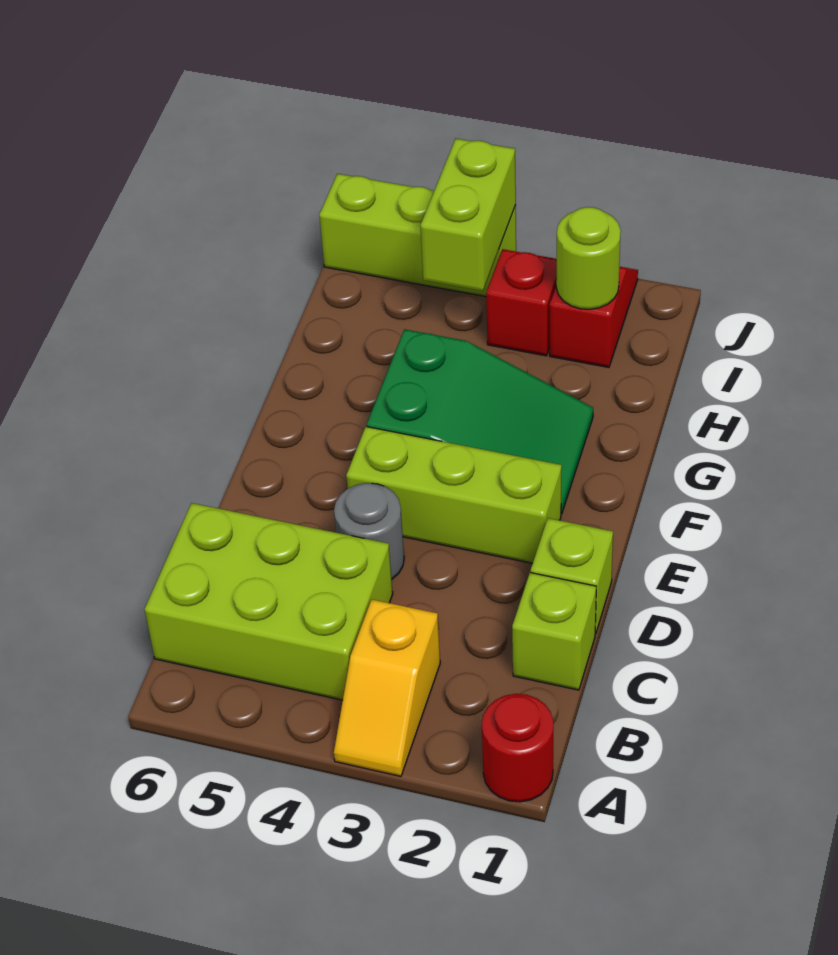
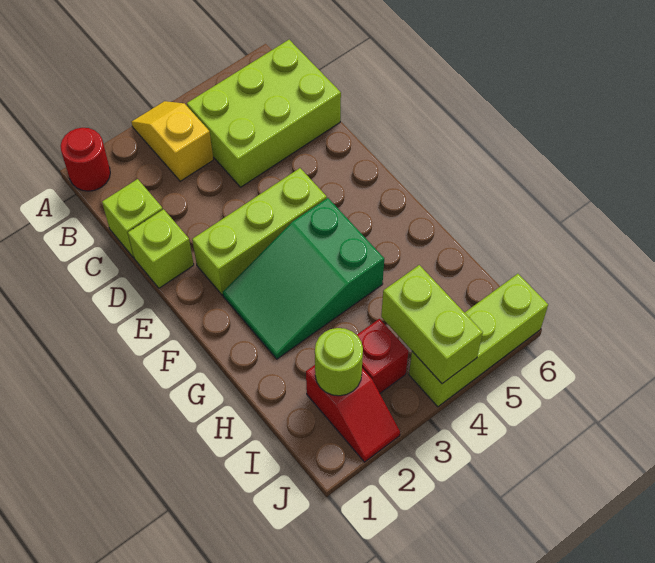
grey round brick D4 level 1 -> none

